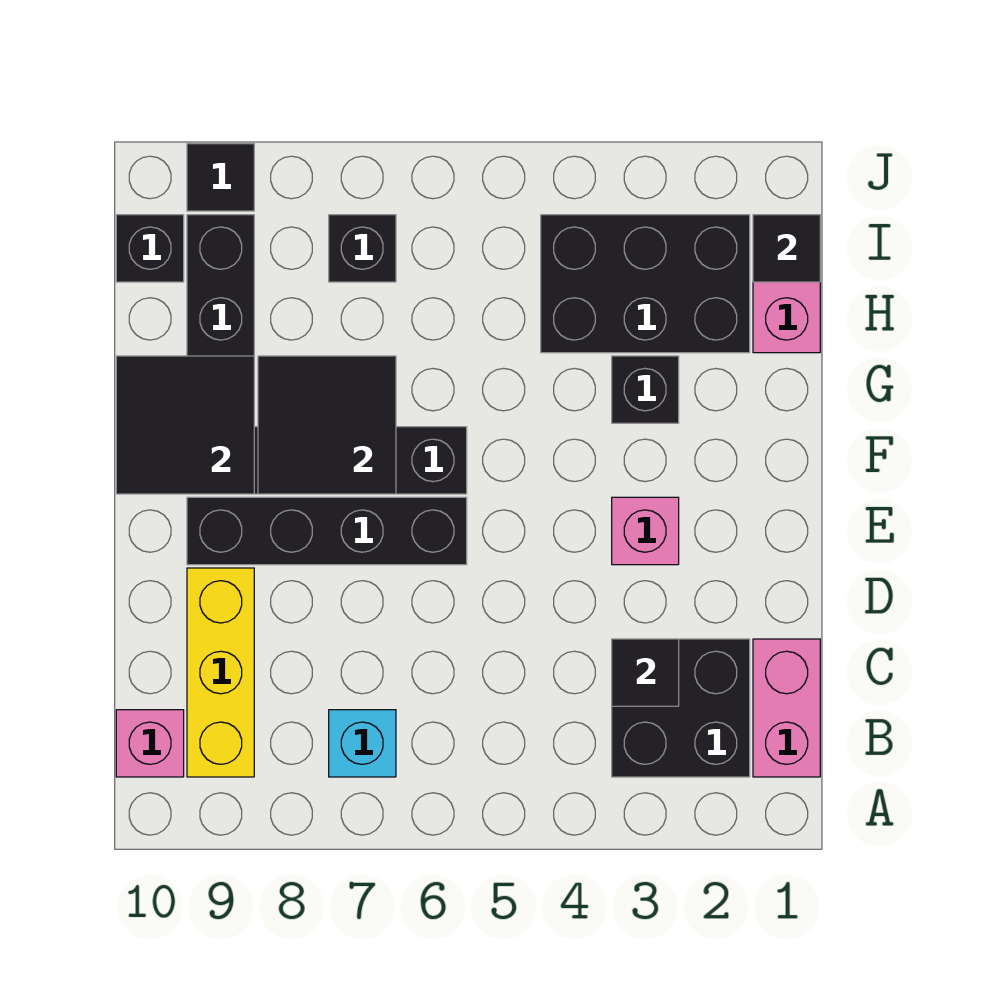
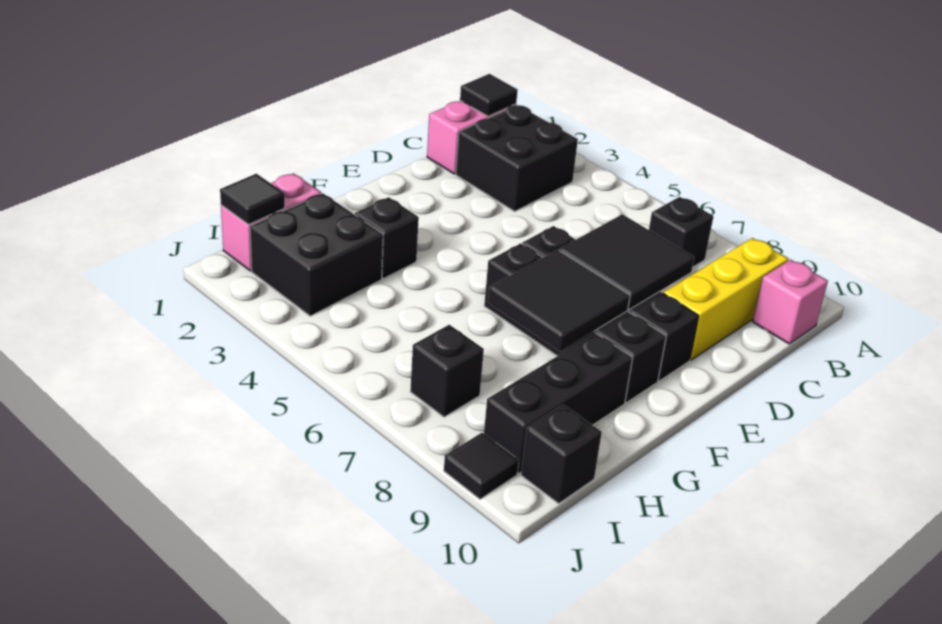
cyan brick B7 level 1 -> black brick B7 level 1
black tile C3 level 2 -> black tile B1 level 2
pink brick E3 level 1 -> none
black tile F9:G10 level 2 -> black tile D7:E8 level 2
black brick H2:I4 level 1 -> black brick H2:I3 level 1

